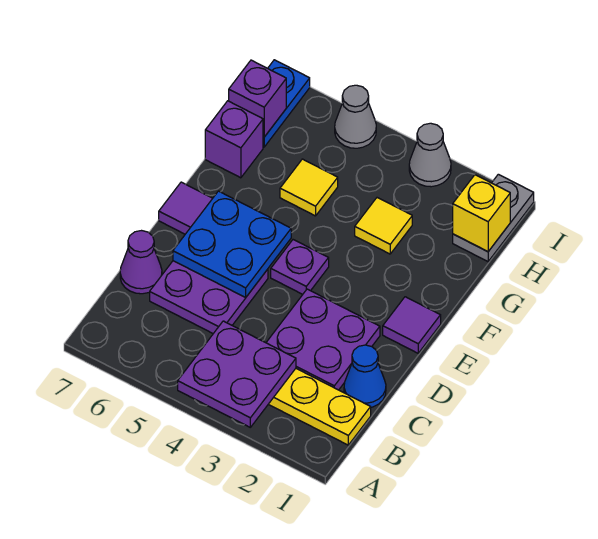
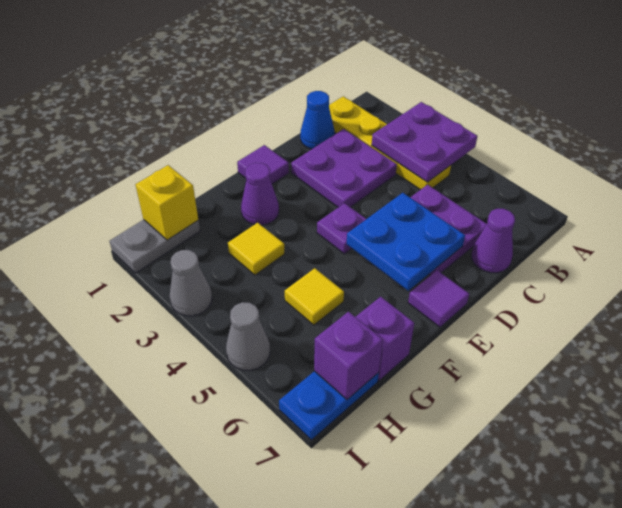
none -> purple cone F2 level 1

